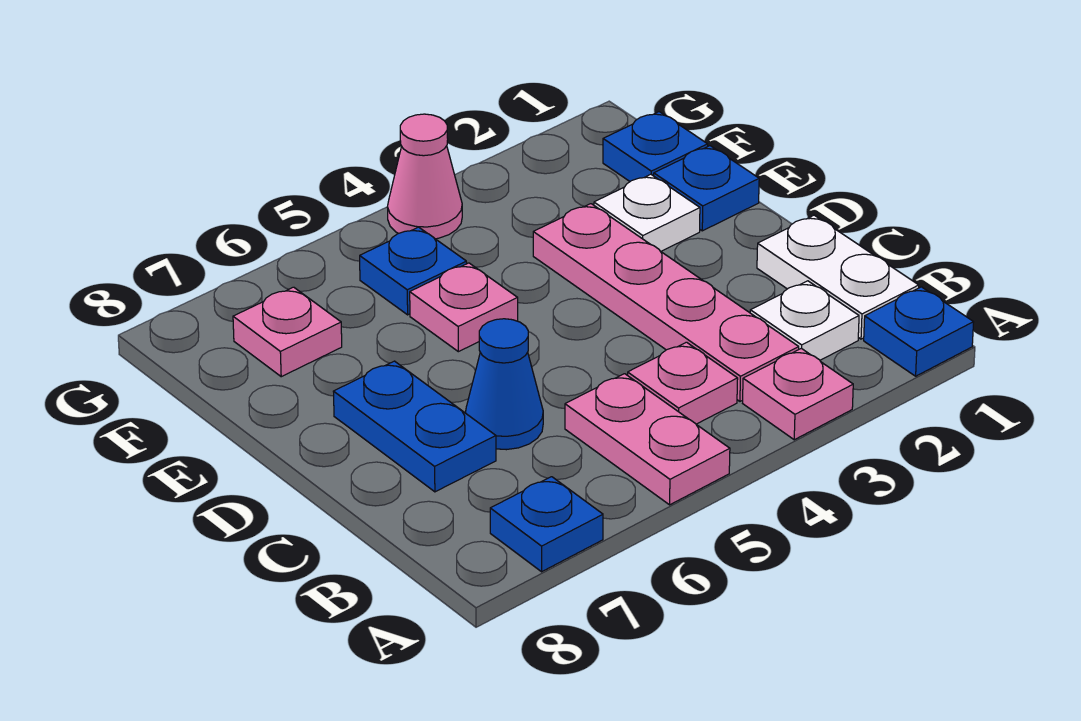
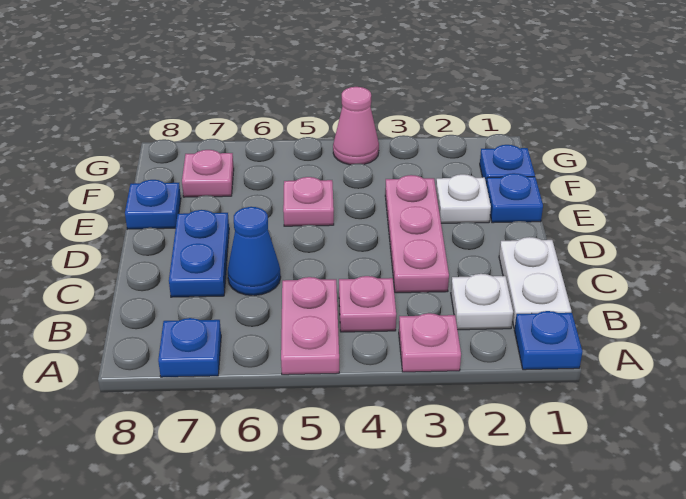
pink plate B3:E3 level 1 -> pink plate C3:E3 level 1
blue plate F5 level 1 -> blue plate E8 level 1

